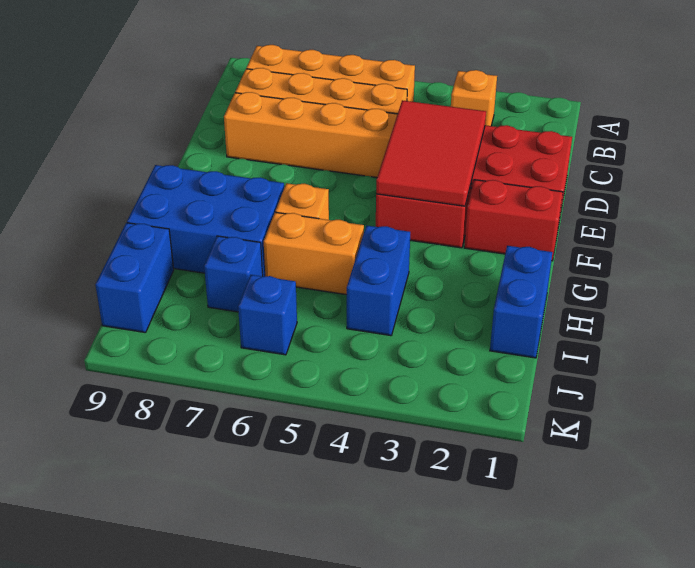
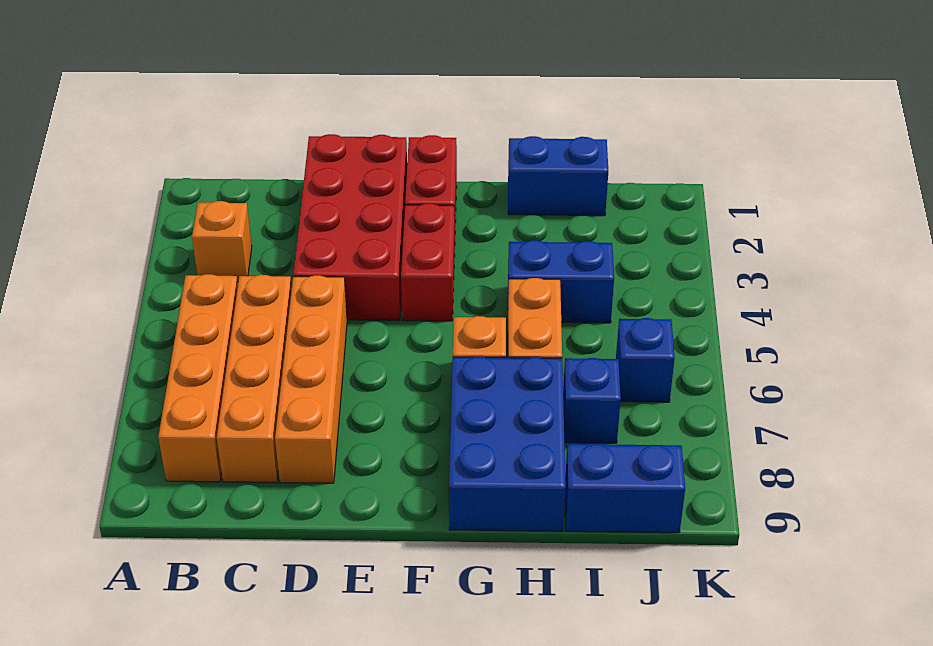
red tile D3:F4 level 2 -> none

